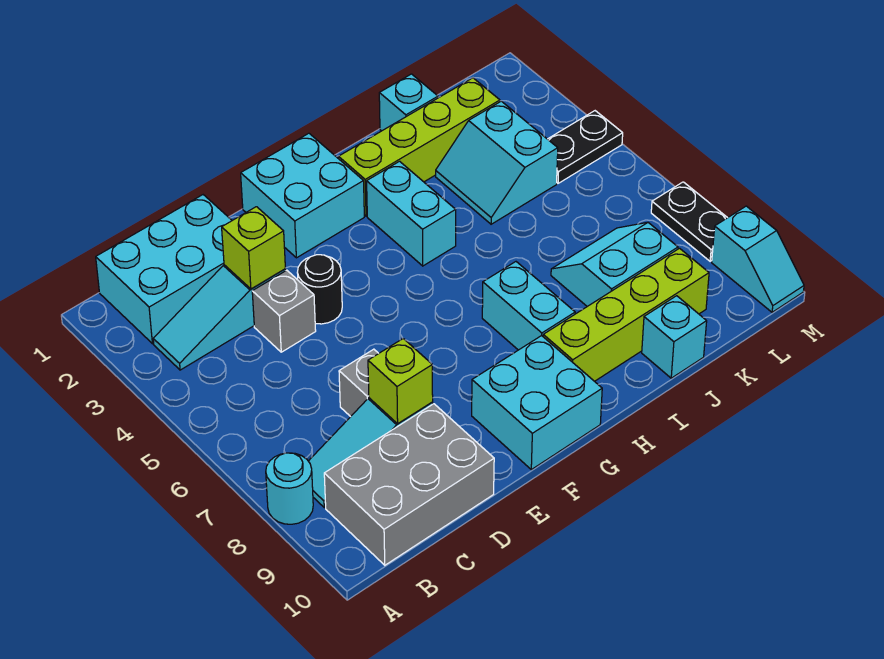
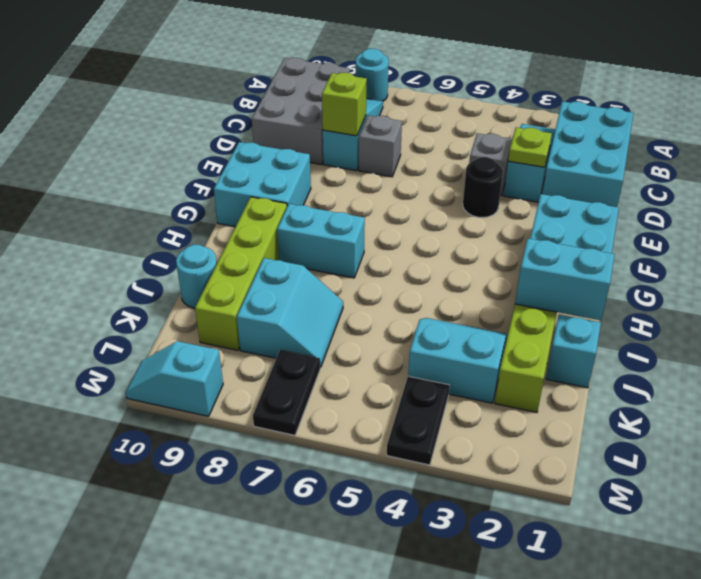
lime brick D3 level 2 -> lime plate D3 level 2
cyan brick H3:H4 level 1 -> cyan brick I1:I2 level 2
cyan brick J10 level 1 -> cyan round brick J10 level 1
black plate M7:M8 level 1 -> black plate L7:M7 level 1

